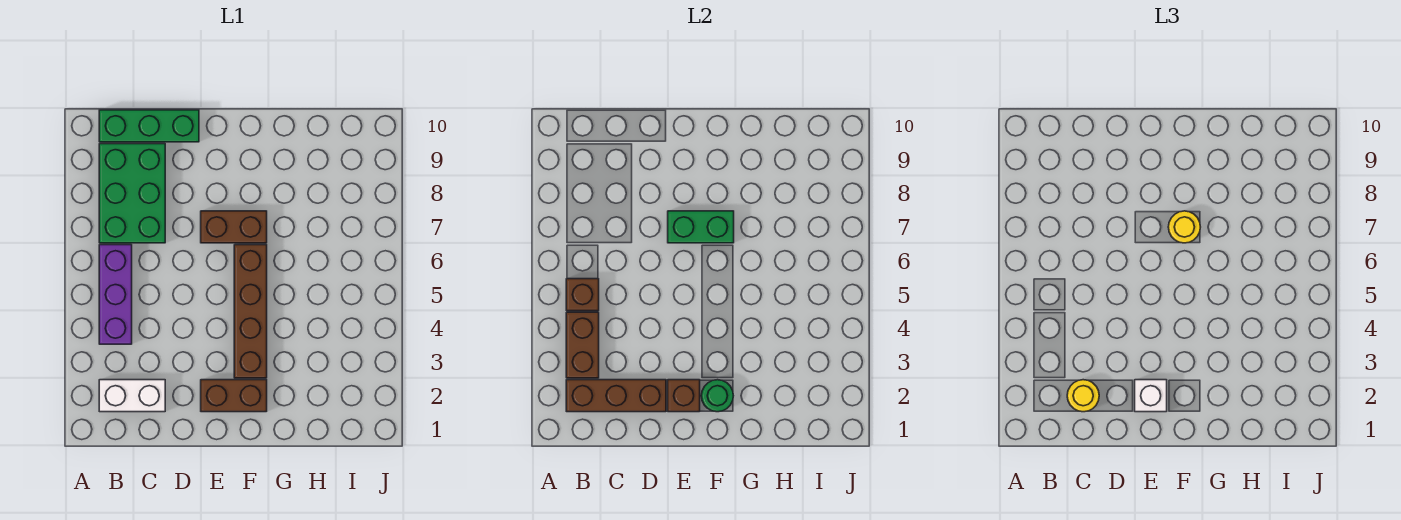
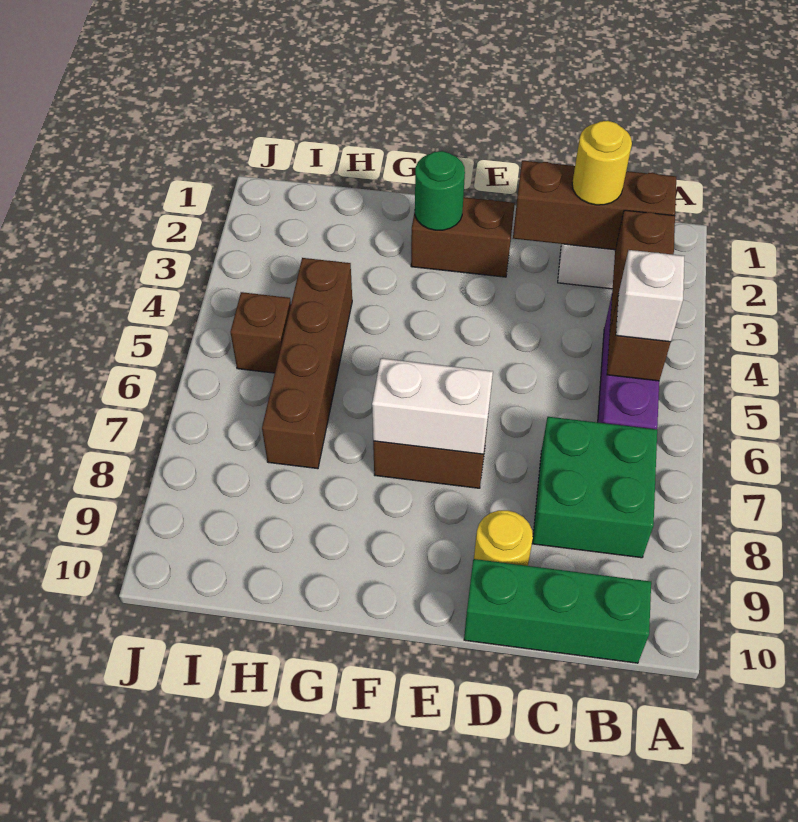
green brick B7:C9 level 1 -> green brick B7:C8 level 1
brown brick E2 level 2 -> brown brick I5 level 1
white brick E2 level 3 -> white brick B5 level 3
green brick E7:F7 level 2 -> white brick E7:F7 level 2
brown brick F3:F6 level 1 -> brown brick H4:H7 level 1
yellow round brick F7 level 3 -> yellow round brick D9 level 1

